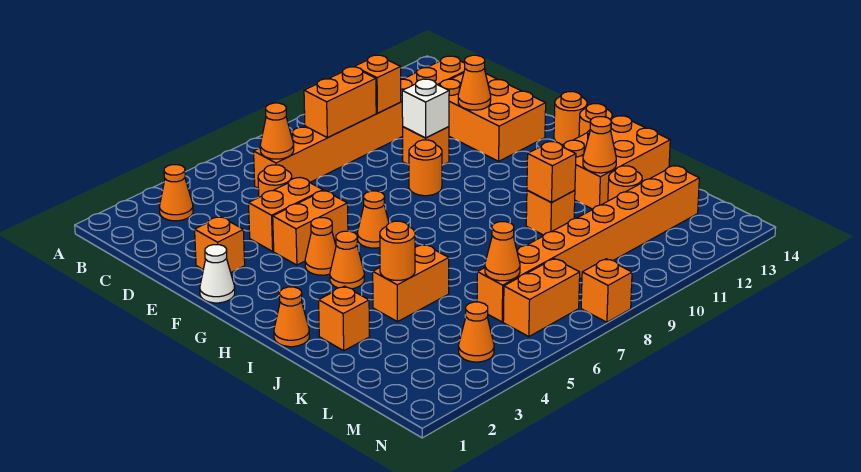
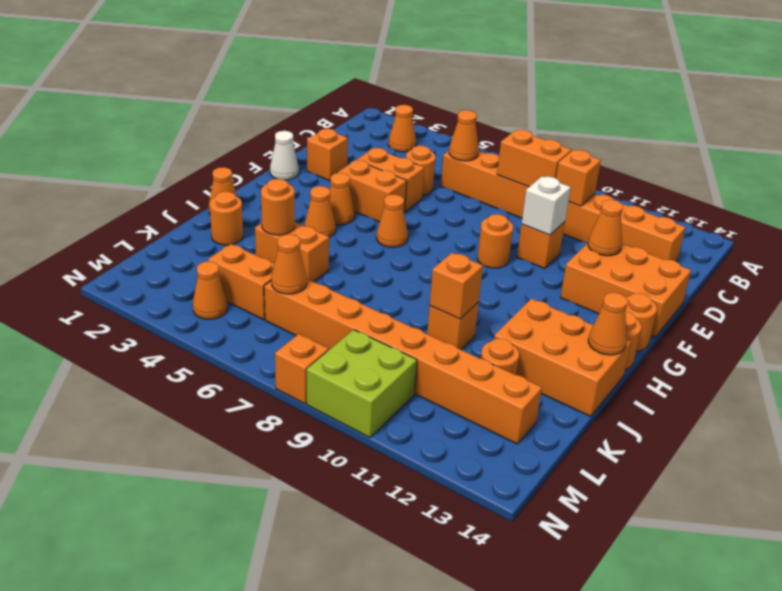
orange brick D12:F13 level 1 -> orange brick E12:F14 level 1
orange brick J2 level 1 -> orange round brick J2 level 1
orange cone J12 level 2 -> orange cone I14 level 2
orange brick M6:M7 level 1 -> orange brick L4:L5 level 1
none -> lime brick M9:N10 level 1

